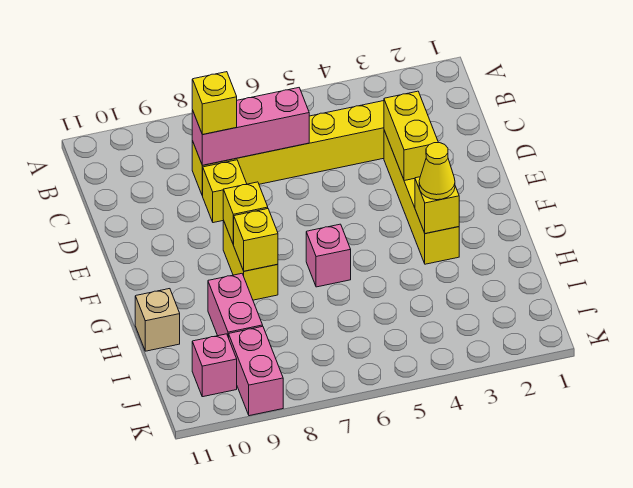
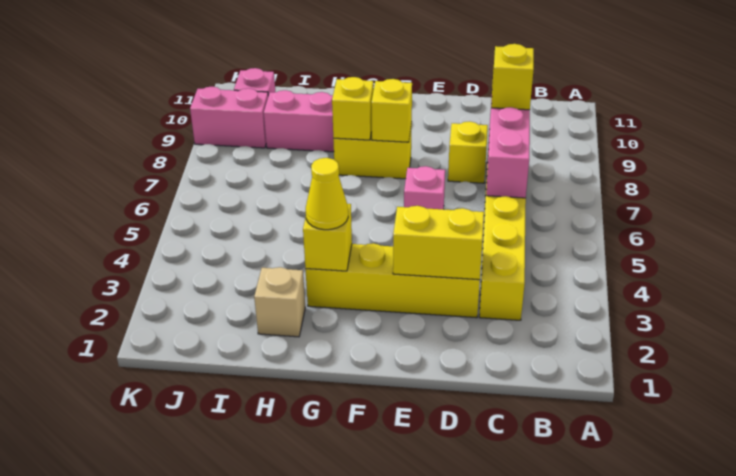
pink brick G6 level 1 -> pink brick E6 level 1
tan brick H11 level 1 -> tan brick H2 level 1

